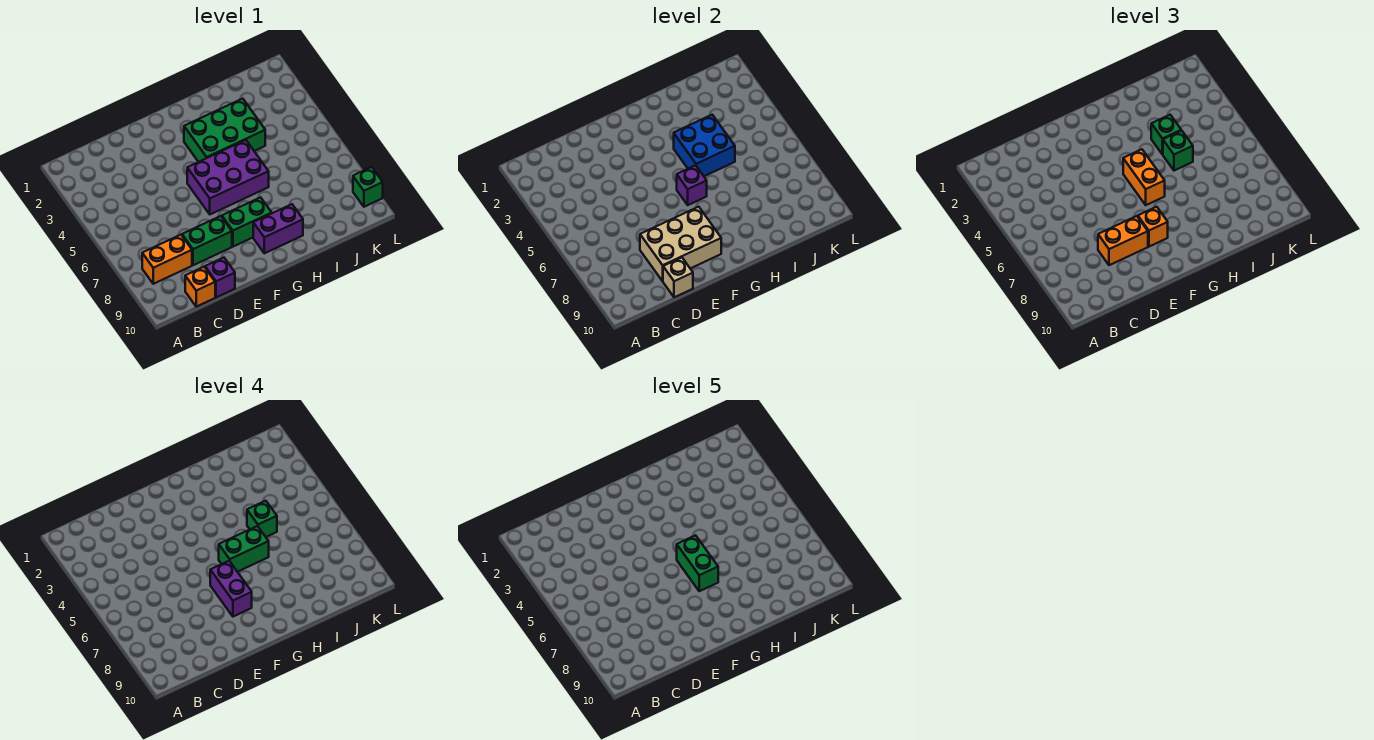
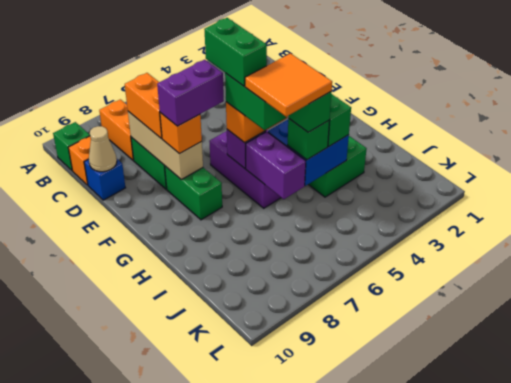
tan brick D8:F9 level 2 -> tan brick D8:F8 level 2
purple brick D10 level 1 -> blue brick D10 level 1
tan brick D10 level 2 -> tan cone D10 level 2
green brick G6:G7 level 5 -> green brick F6:G6 level 5
purple brick G9:H9 level 1 -> purple brick H6:I6 level 2
none -> orange tile H5:I6 level 5
green brick L9 level 1 -> green brick B10 level 1

